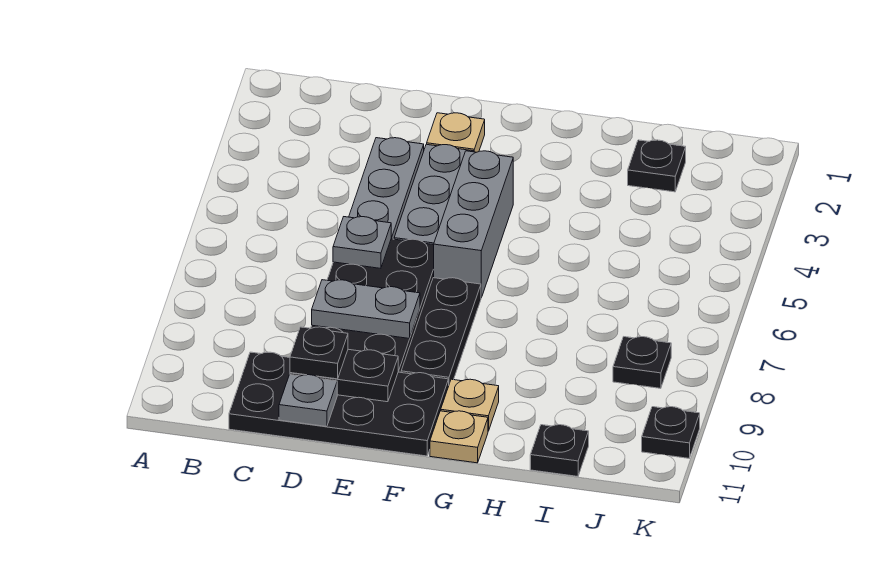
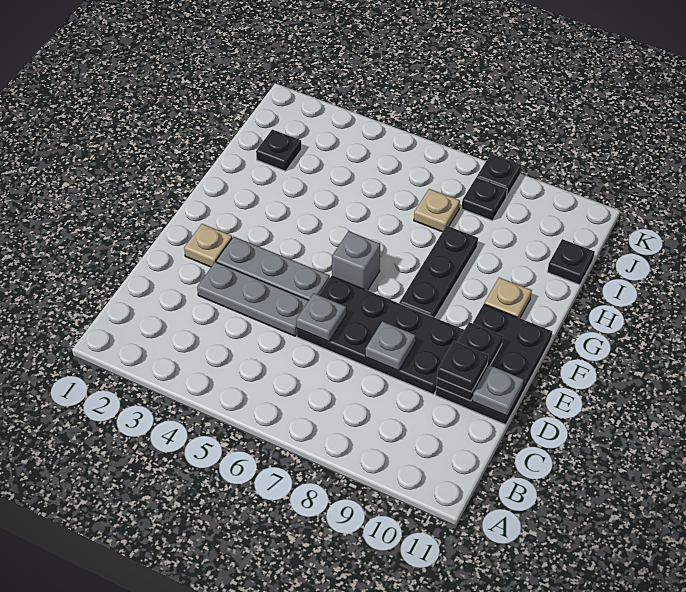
black plate C10:F11 level 1 -> black plate D10:F11 level 1
grey plate D8:E8 level 2 -> grey plate D8 level 2
grey brick F4:F6 level 1 -> grey brick F6 level 1
black plate F7:F9 level 1 -> black plate F8:H8 level 1
tan plate G11 level 1 -> tan plate I7 level 1
black plate K10 level 1 -> black plate K8 level 1

